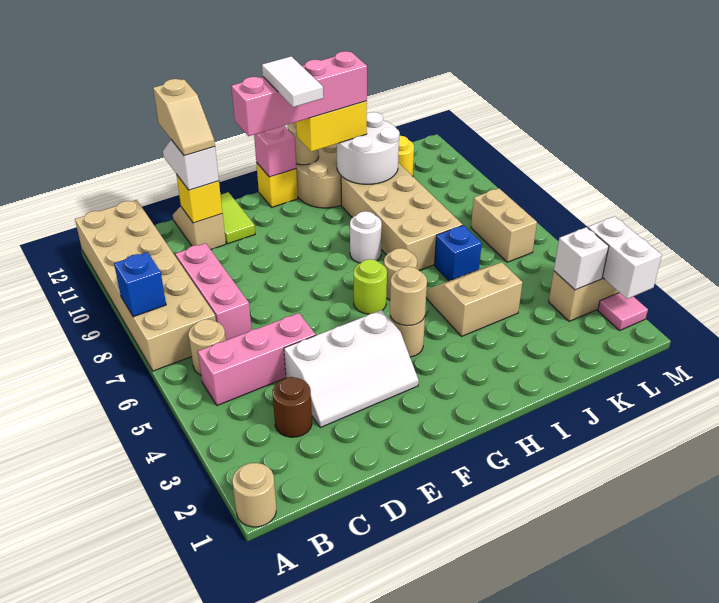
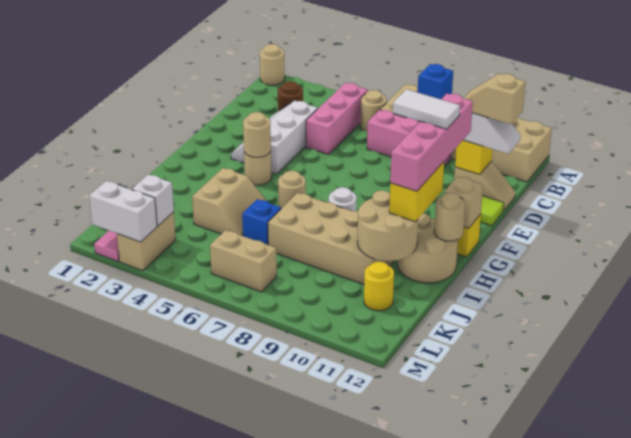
lime round brick G6 level 1 -> none
pink brick G12 level 2 -> tan brick G12 level 2
white round brick I10:J11 level 2 -> tan round brick I10:J11 level 2

